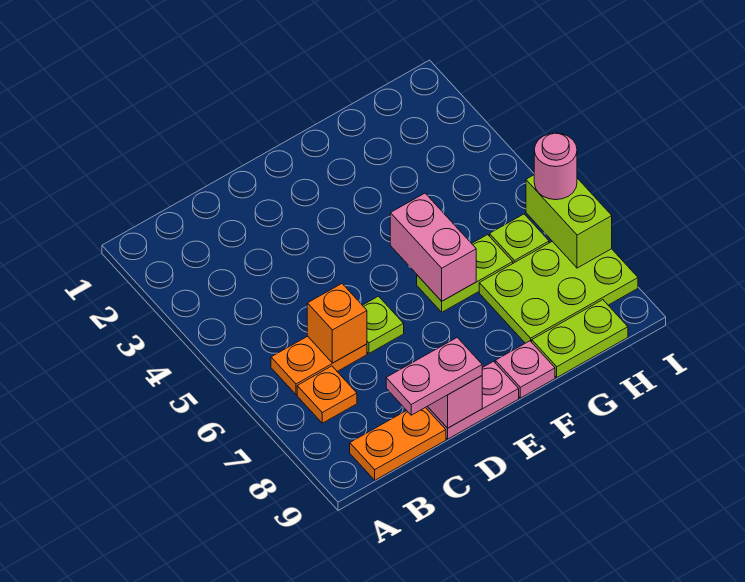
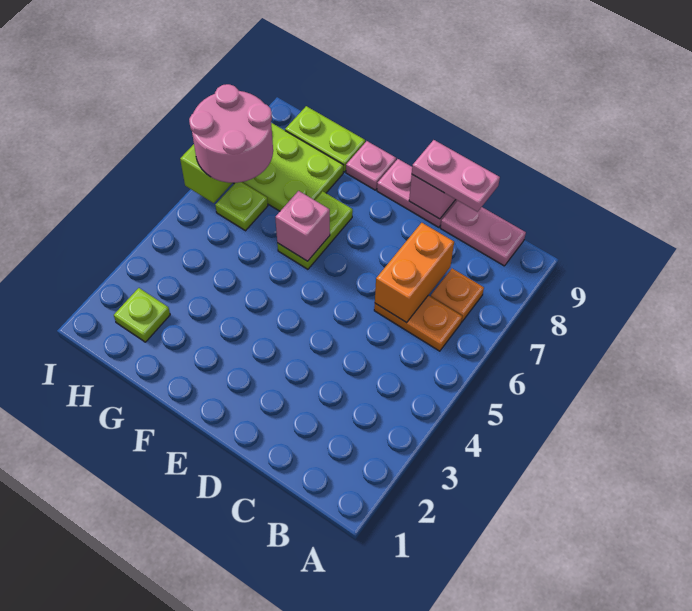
orange plate B9:C9 level 1 -> pink plate B9:C9 level 1
orange brick C6 level 2 -> orange brick C6:C7 level 2
lime plate D6 level 1 -> lime plate H2 level 1
pink brick F5:F6 level 2 -> pink brick F6 level 2
lime plate F6:G6 level 1 -> lime plate F6:F7 level 1
pink round brick I6 level 3 -> pink round brick H6:I7 level 3

